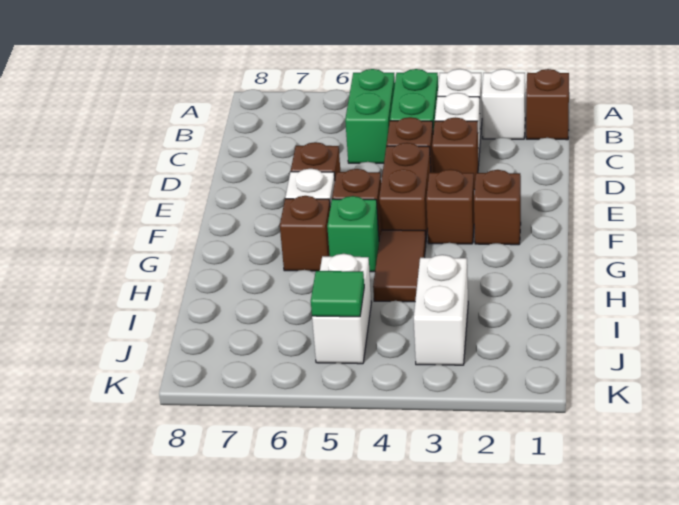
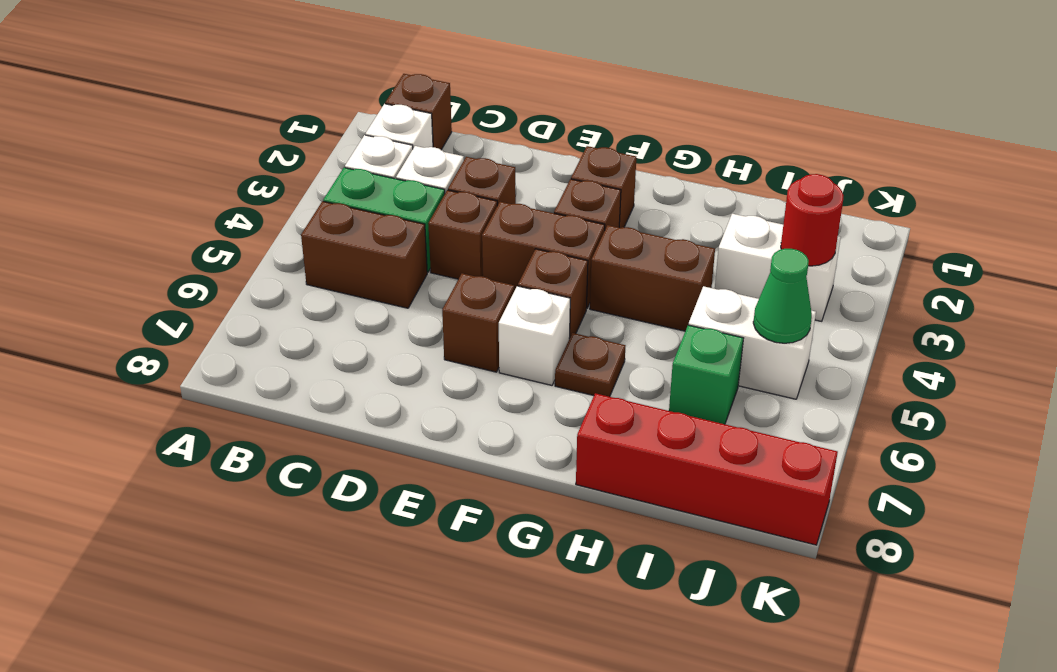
green brick B5:C5 level 1 -> brown brick B5:C5 level 1
brown tile G4:H4 level 1 -> brown brick G4:H4 level 1
green brick G5 level 1 -> green brick I6 level 1
brown brick G6 level 1 -> brown plate G6 level 1
none -> red brick H8:K8 level 1
none -> red round brick J3 level 2
green tile J5 level 2 -> green cone J5 level 2

